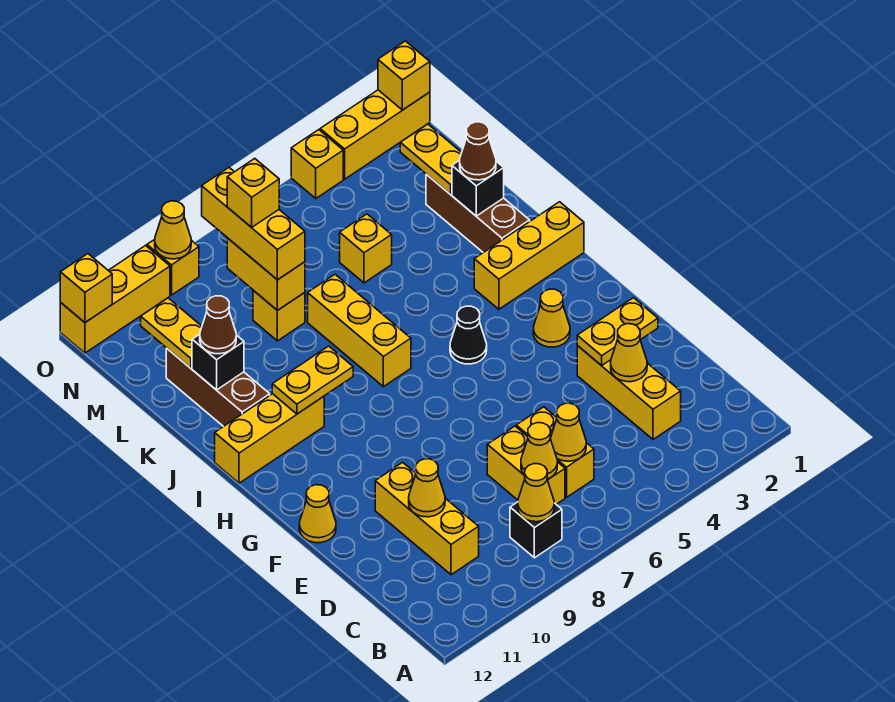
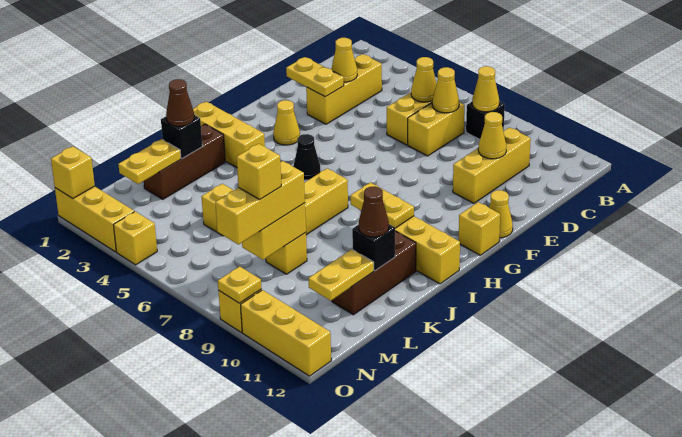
yellow cone O9 level 2 -> yellow plate O9 level 2
yellow brick O12 level 2 -> yellow brick G12 level 1

